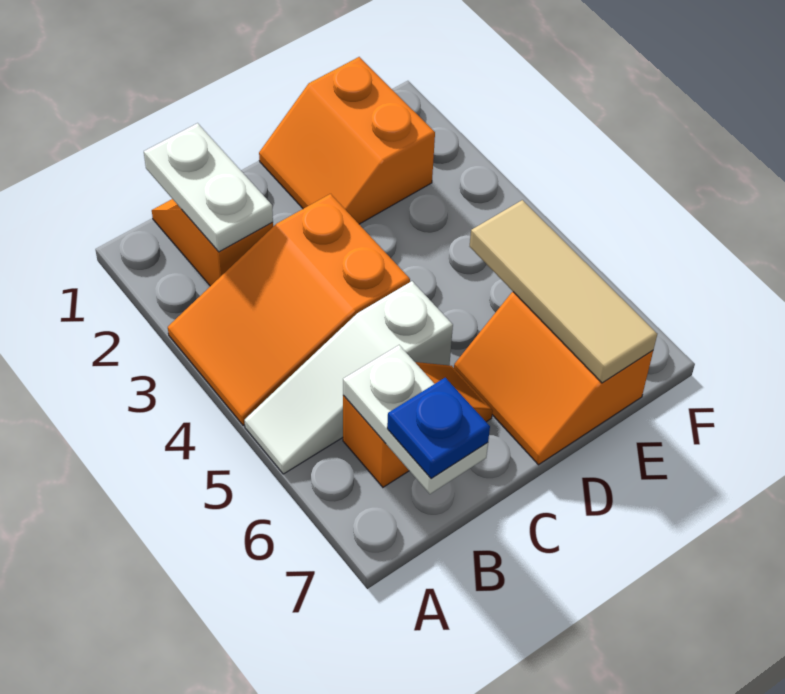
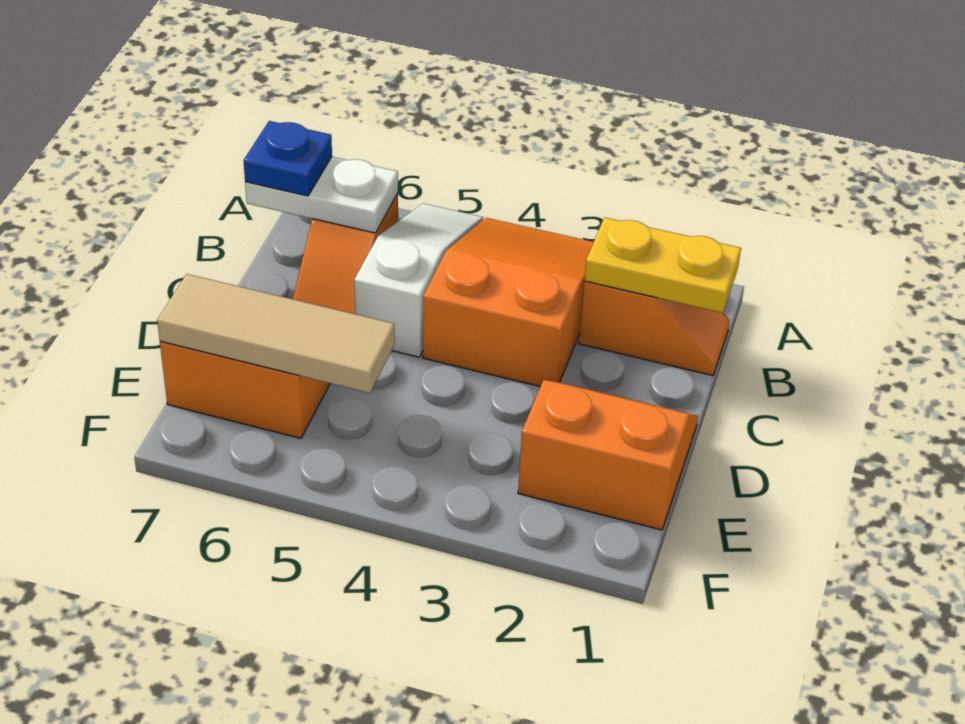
white plate B1:B2 level 2 -> yellow plate B1:B2 level 2

